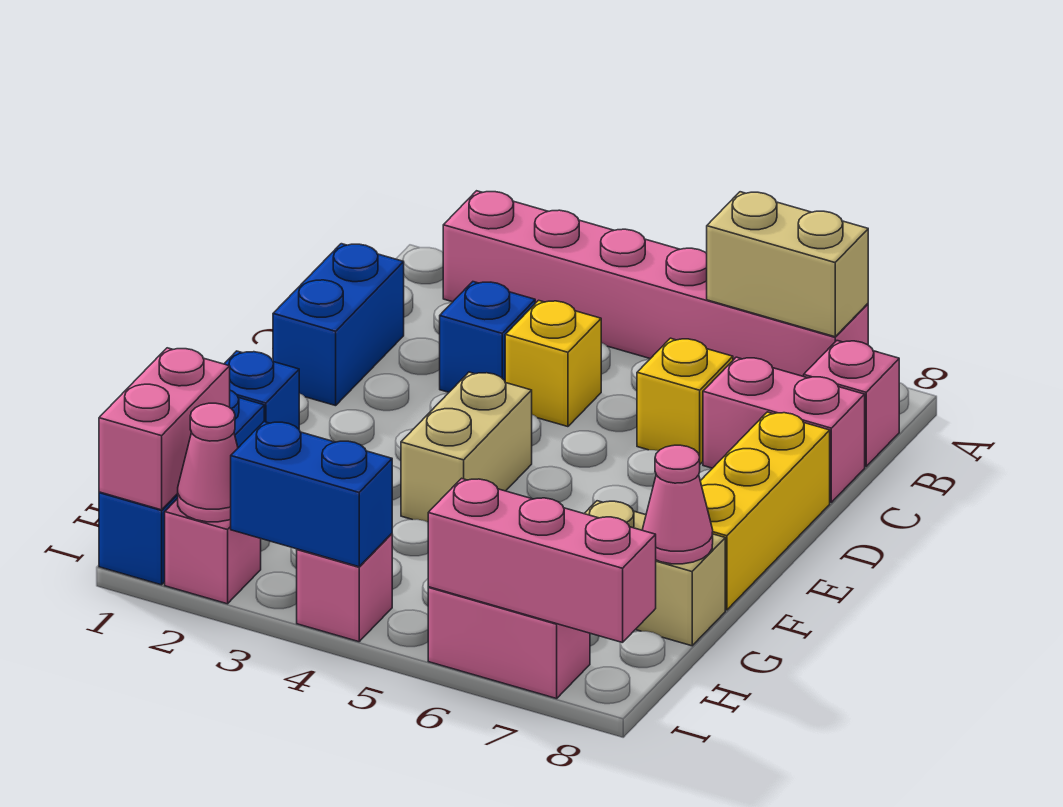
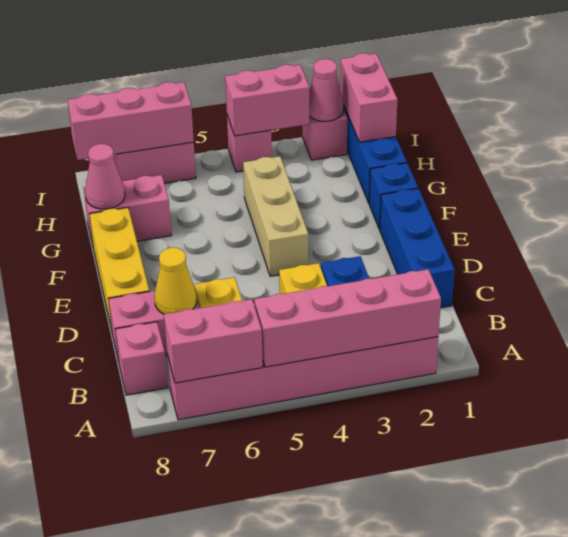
none -> pink brick A2:A5 level 2
tan brick A6:A7 level 2 -> pink brick A6:A7 level 2
blue brick C1:D1 level 1 -> blue brick C1:E1 level 1
none -> yellow cone C7 level 2
tan brick E4:F4 level 1 -> tan brick E4:G4 level 1
tan brick G7:G8 level 1 -> pink brick G7:G8 level 1
blue brick I3:I4 level 2 -> pink brick I3:I4 level 2

